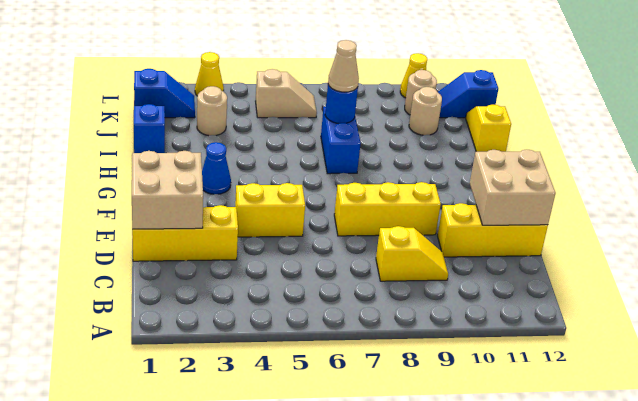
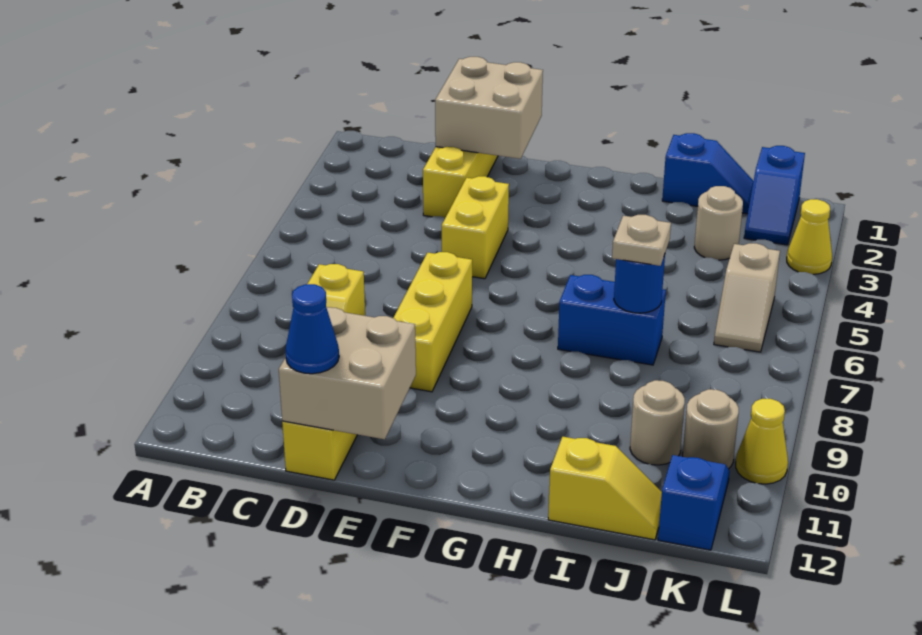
blue cone G3 level 1 -> blue cone D12 level 3
tan cone I7 level 3 -> tan plate I7 level 3

